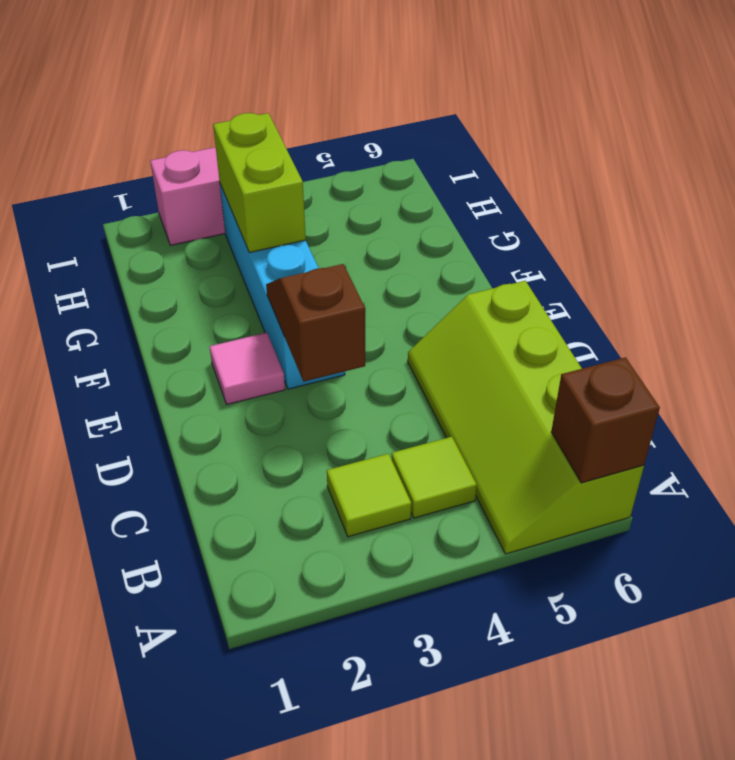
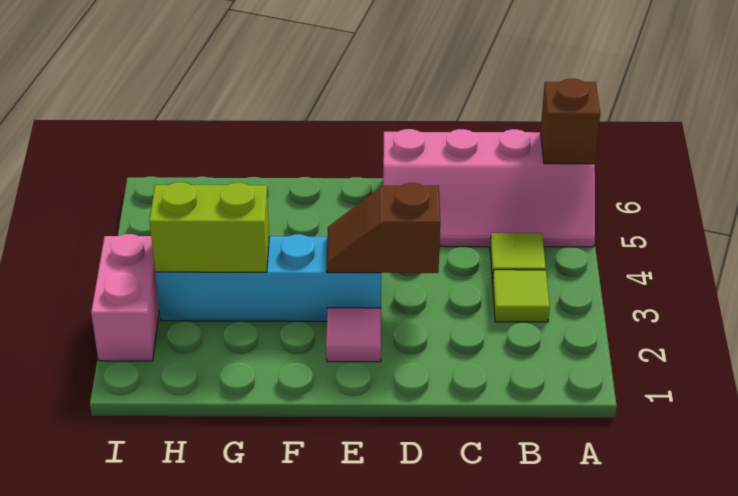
lime slope A5:D6 level 1 top 6 -> pink slope A5:D6 level 1 top 6

